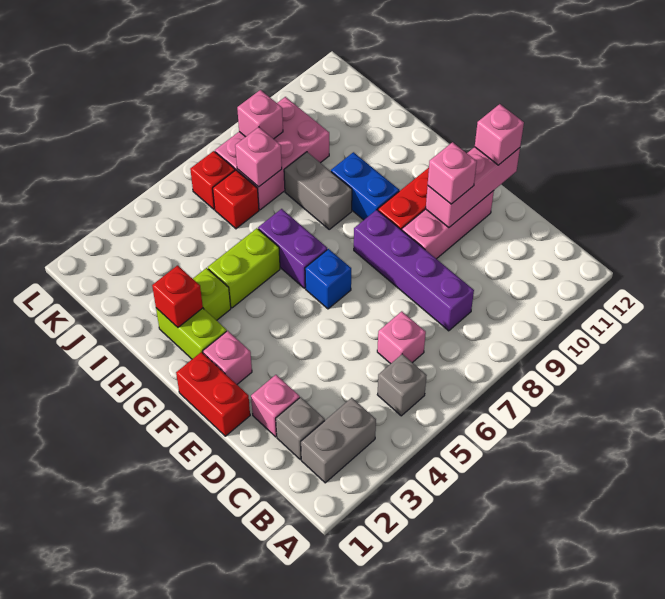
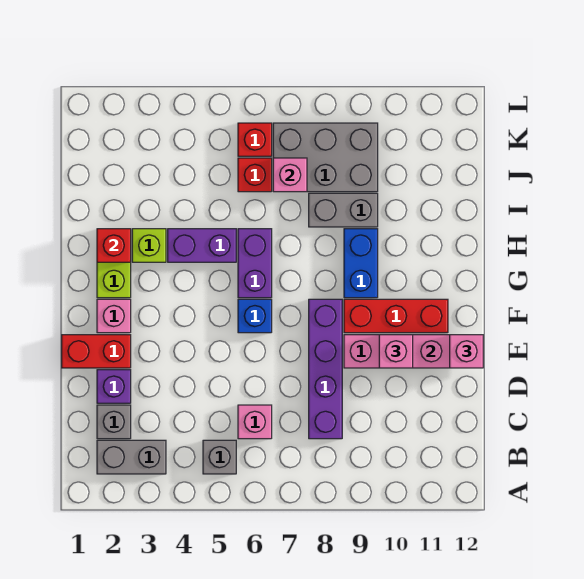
pink brick D2 level 1 -> purple brick D2 level 1
red brick E1:F1 level 1 -> red brick E1:E2 level 1
lime brick H4:H5 level 1 -> purple brick H4:H5 level 1
grey brick H8:I8 level 1 -> grey brick I8:I9 level 1
pink brick J7:K9 level 1 -> grey brick J7:K9 level 1
pink brick K8 level 2 -> none

